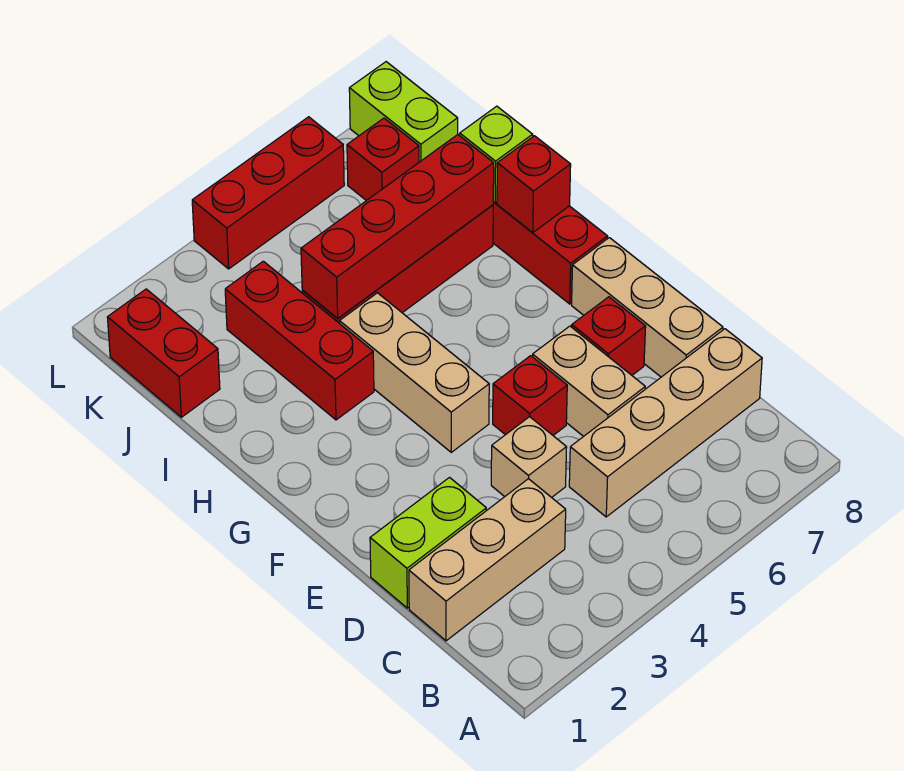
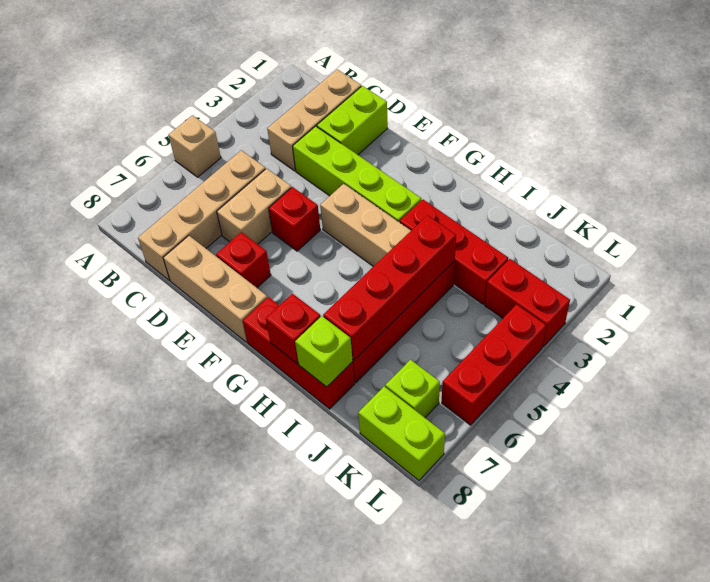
none -> lime brick D3:G3 level 1
tan brick D4 level 1 -> tan brick A5 level 1
tan brick D6:E6 level 1 -> tan brick D5:D6 level 1
red brick J1:K1 level 1 -> red brick K3:L3 level 1
red brick K7 level 1 -> lime brick K7 level 1

